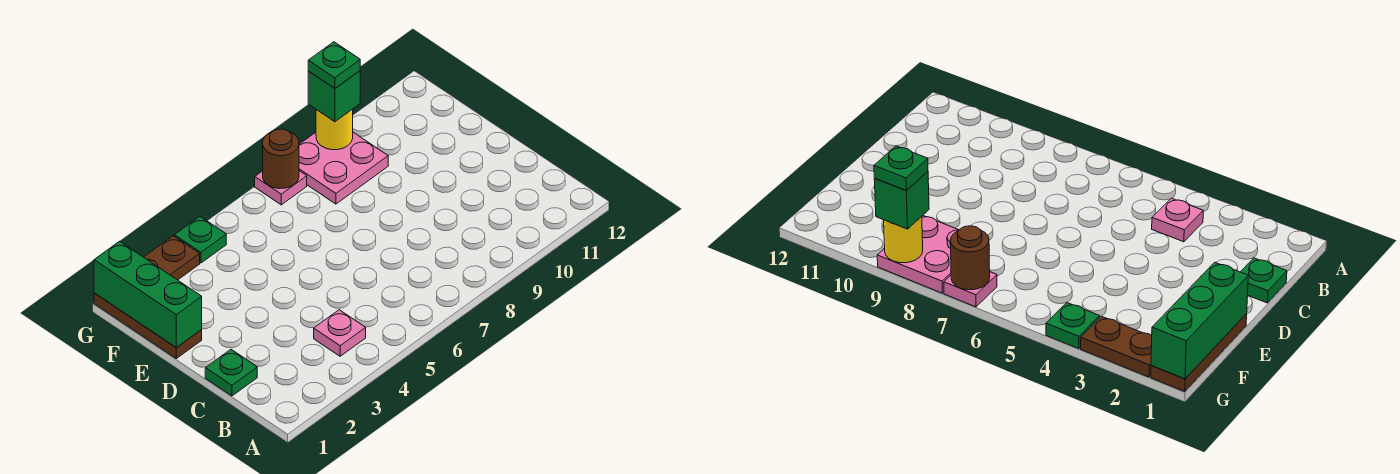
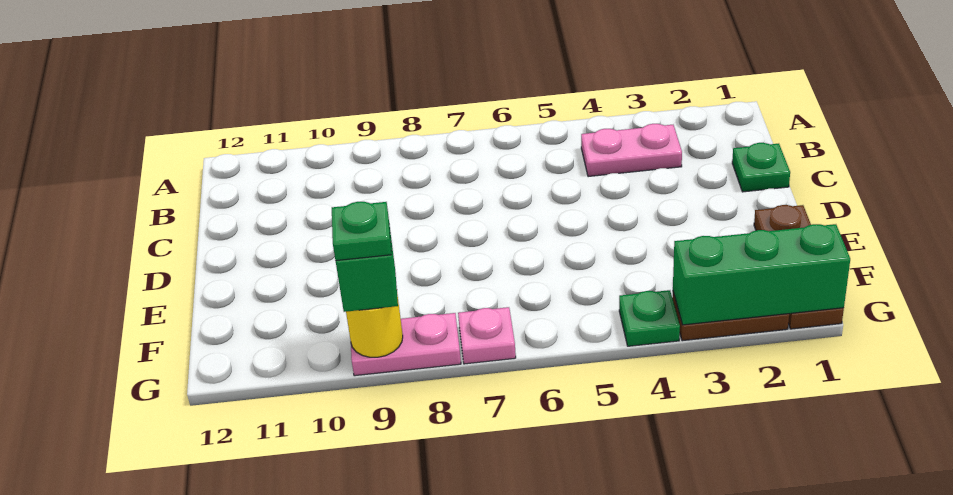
pink plate B4 level 1 -> pink plate B3:B4 level 1
green brick E1:G1 level 2 -> green brick G1:G3 level 2
pink plate F8:G9 level 1 -> pink plate G8:G9 level 1
brown round brick G7 level 2 -> none

